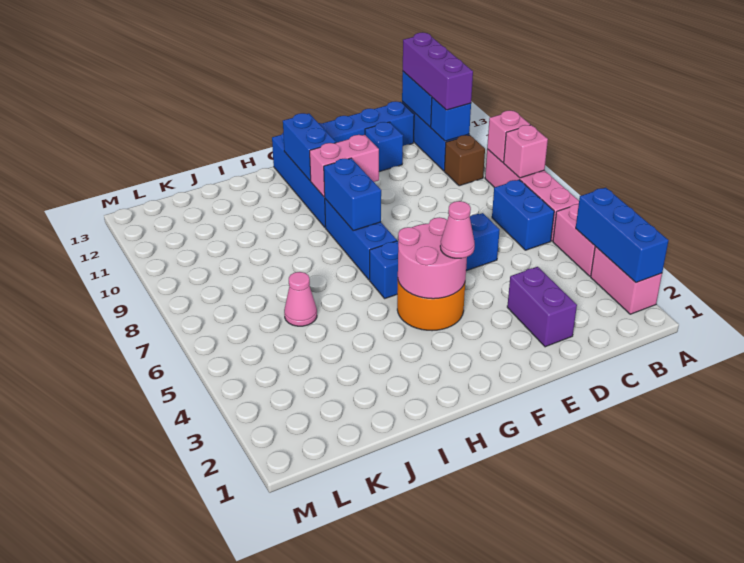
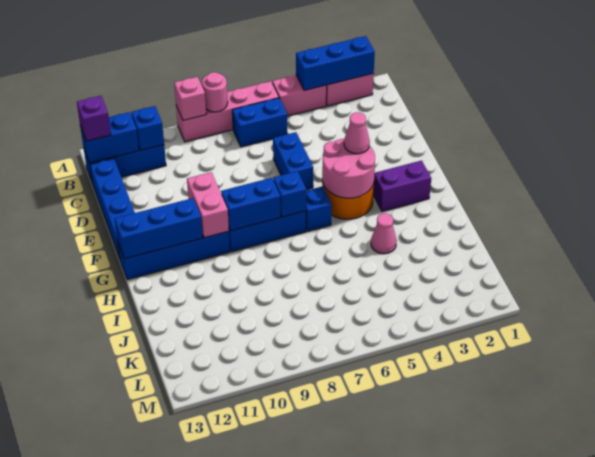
pink brick A8 level 2 -> pink round brick A8 level 2
brown brick B10 level 1 -> none
purple brick B11:B13 level 3 -> purple brick B13 level 3
purple brick D2:D3 level 1 -> purple brick G2:G3 level 1
blue brick D12 level 1 -> blue brick G7 level 2
blue brick G11:G12 level 2 -> blue brick G11:G13 level 2
pink cone J6 level 1 -> pink cone I4 level 1

